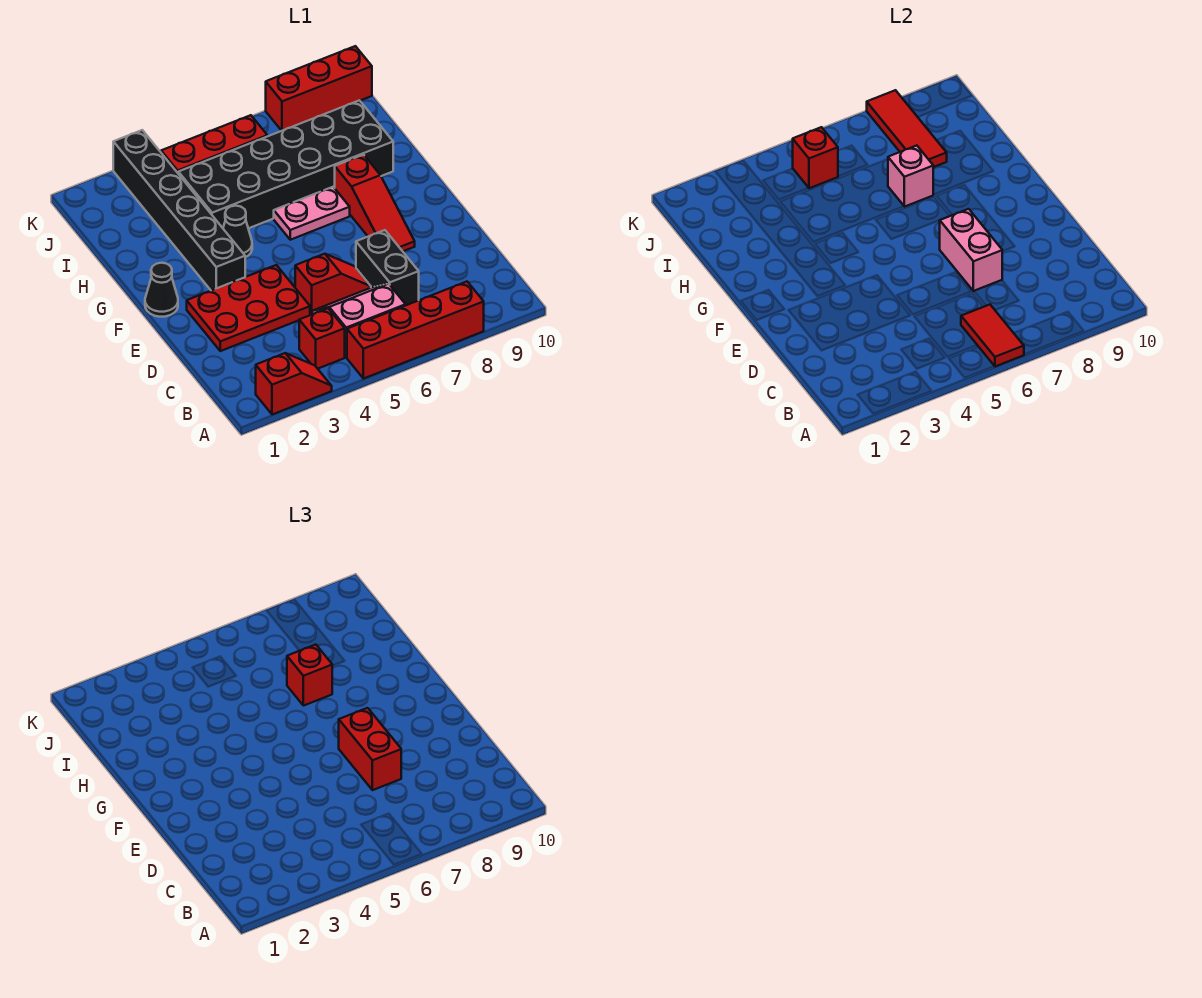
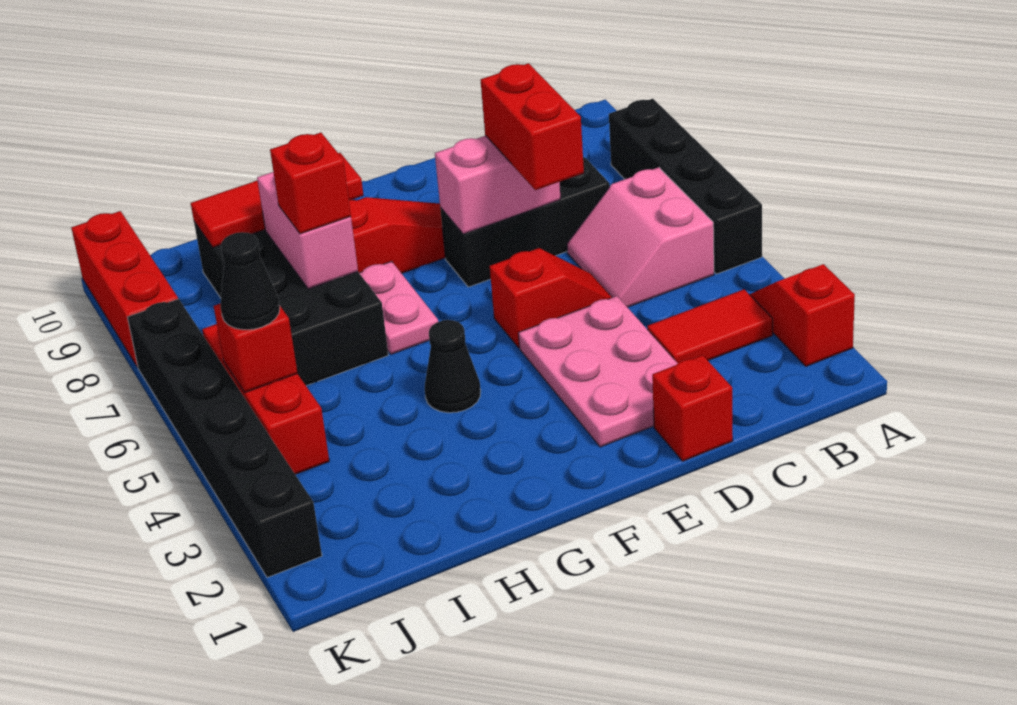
red brick A5:A8 level 1 -> black brick A5:A8 level 1
red tile A6:B6 level 2 -> red tile B3:C3 level 1
red brick B4 level 1 -> red brick D1 level 1
black brick C7:D7 level 1 -> black brick C7:E7 level 1
red plate D2:E4 level 1 -> pink plate D2:E4 level 1
red slope D5:D6 level 1 top 5 -> red slope D5:E5 level 1 top E
red brick D7:E7 level 3 -> red brick D6:D7 level 3
black cone F1 level 1 -> black cone J5 level 3
black brick F3:K3 level 1 -> black brick K2:K7 level 1
black brick H4:I9 level 1 -> black brick H6:I9 level 1
pink brick H7 level 2 -> pink brick H7:H8 level 2
red tile I8:K8 level 2 -> red tile G9:I9 level 2

